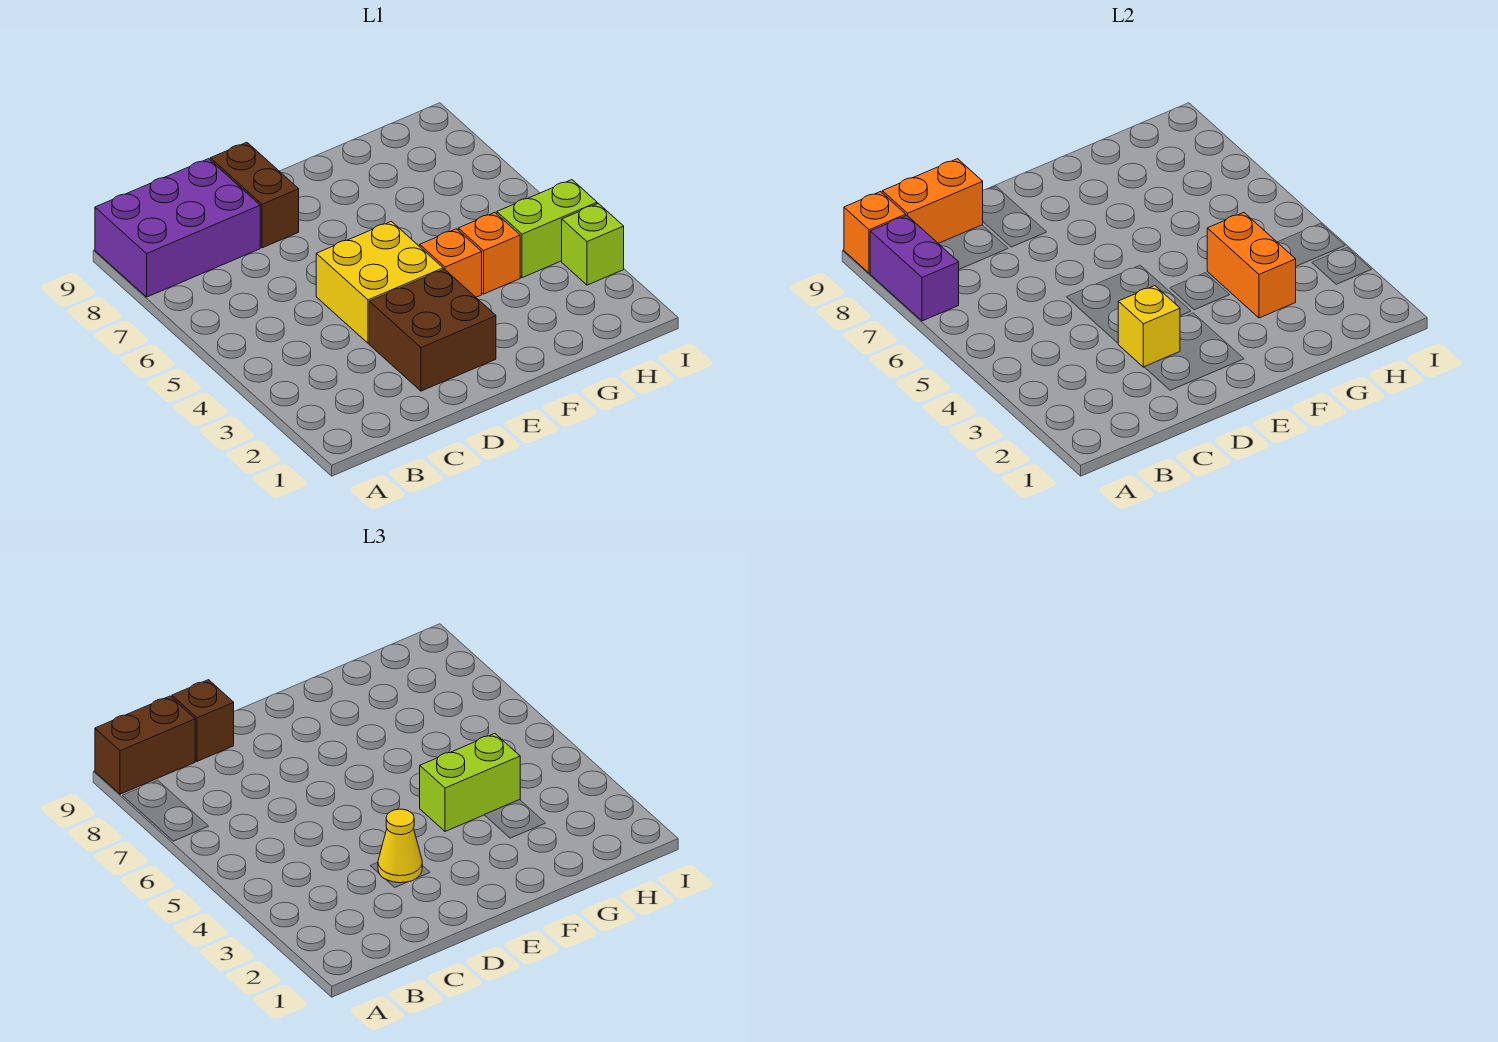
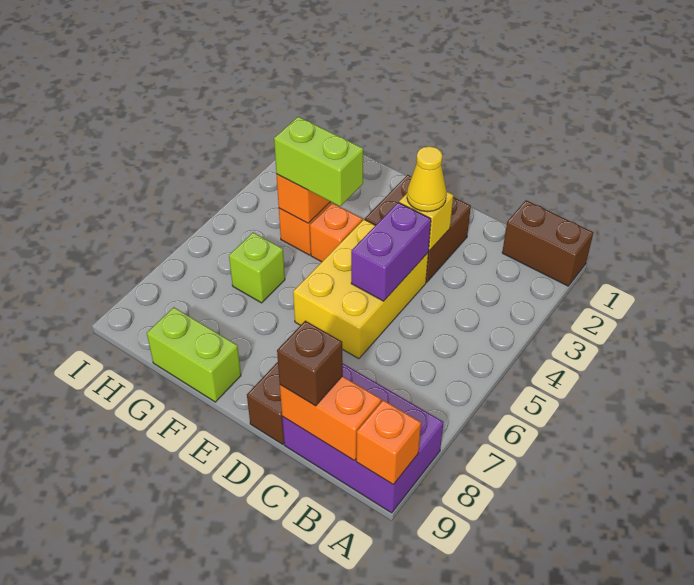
purple brick A7:A8 level 2 -> purple brick D4:D5 level 2
brown brick A9:B9 level 3 -> brown brick A1:B1 level 1
yellow brick D4:E5 level 1 -> yellow brick D4:E6 level 1
lime brick H4:I4 level 1 -> lime brick F9:G9 level 1
lime brick I3 level 1 -> lime brick G6 level 1

